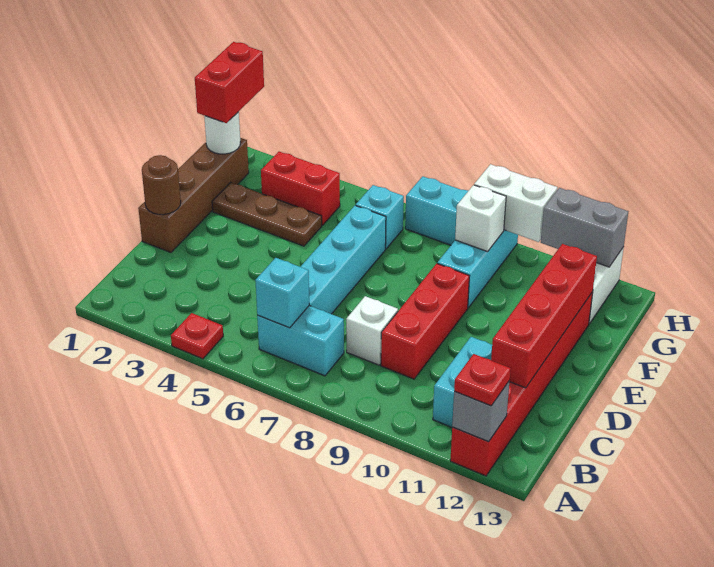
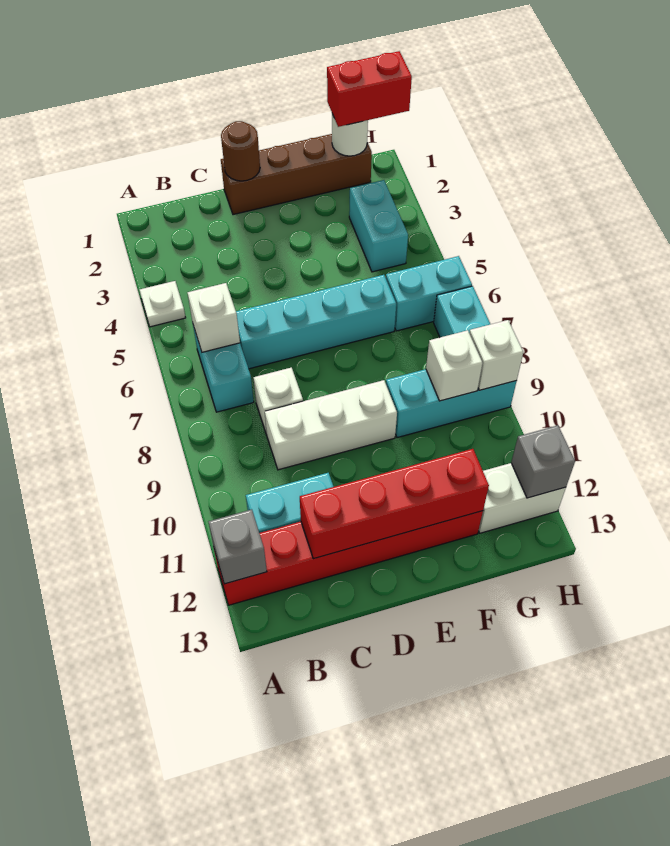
red plate A4 level 1 -> white plate A4 level 1
red plate A12 level 3 -> none
cyan brick B6 level 2 -> white brick B6 level 2
red brick C9:E9 level 1 -> white brick C9:E9 level 1
brown plate F2:F4 level 1 -> none
red brick G3:G4 level 1 -> cyan brick G3:G4 level 1
cyan brick G6 level 1 -> cyan brick G6:H6 level 1
white brick H9:H10 level 2 -> white brick H9 level 2
grey brick H11:H12 level 2 -> grey brick H12 level 2

